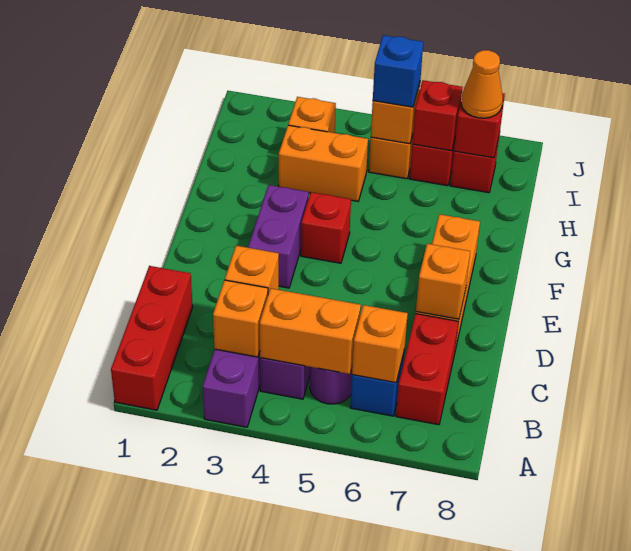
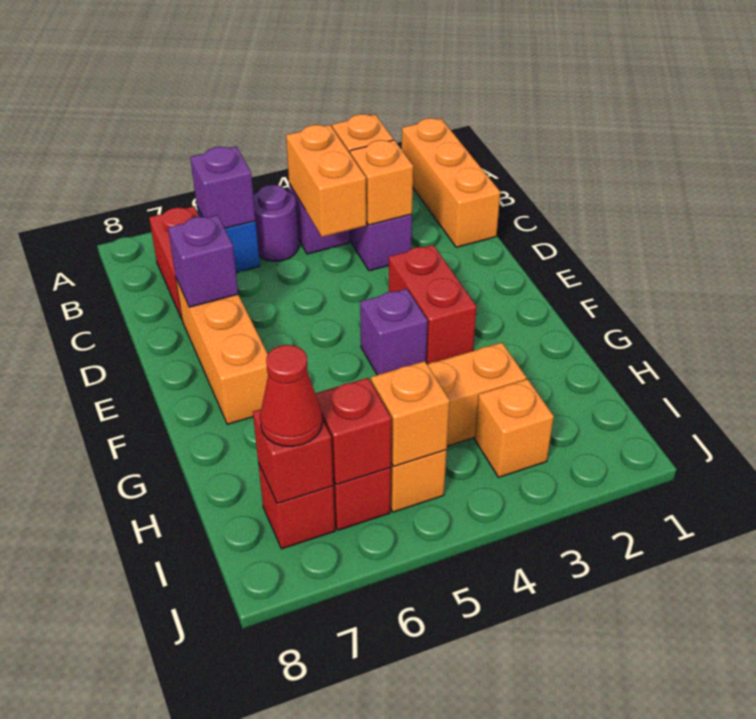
red brick A1:C1 level 1 -> orange brick A1:C1 level 1
orange brick B4:B5 level 2 -> orange brick B4:C4 level 2
orange brick B6 level 2 -> purple brick B6 level 2
orange brick D7 level 2 -> purple brick D7 level 2
purple brick E3:F3 level 1 -> red brick E3:F3 level 1
red brick F4 level 1 -> purple brick F4 level 1
blue brick I5 level 3 -> none
orange cone I7 level 3 -> red cone I7 level 3

